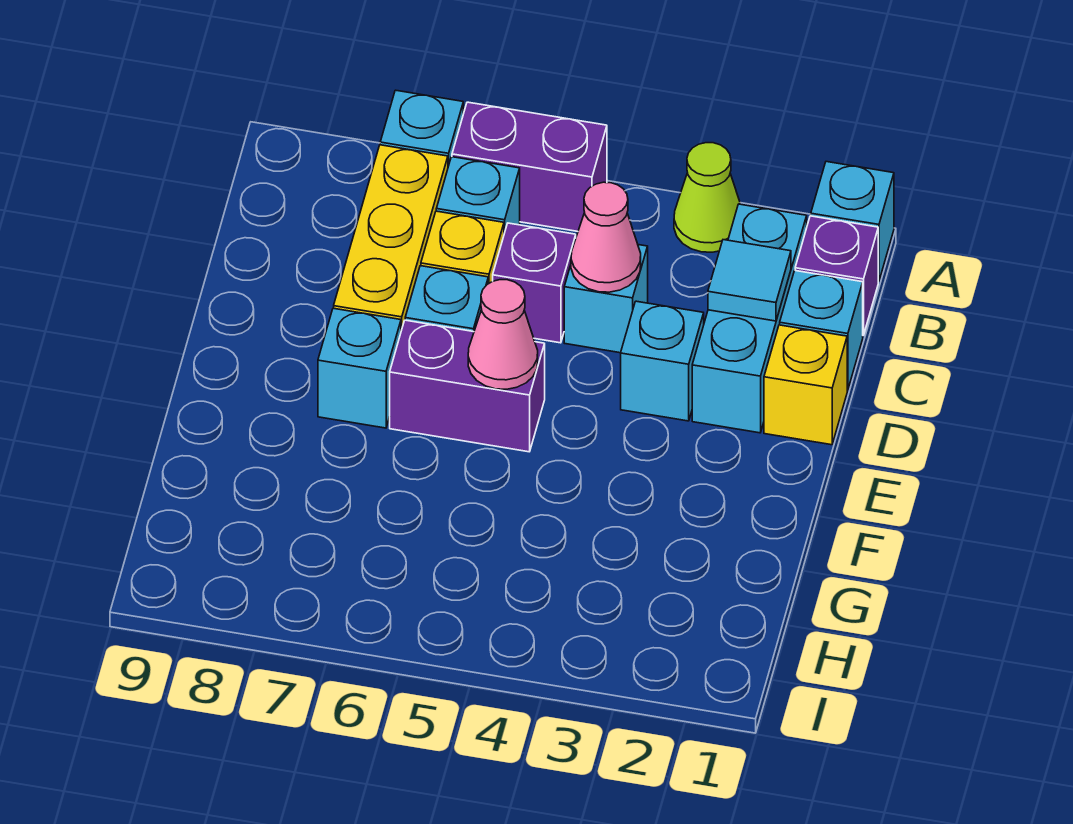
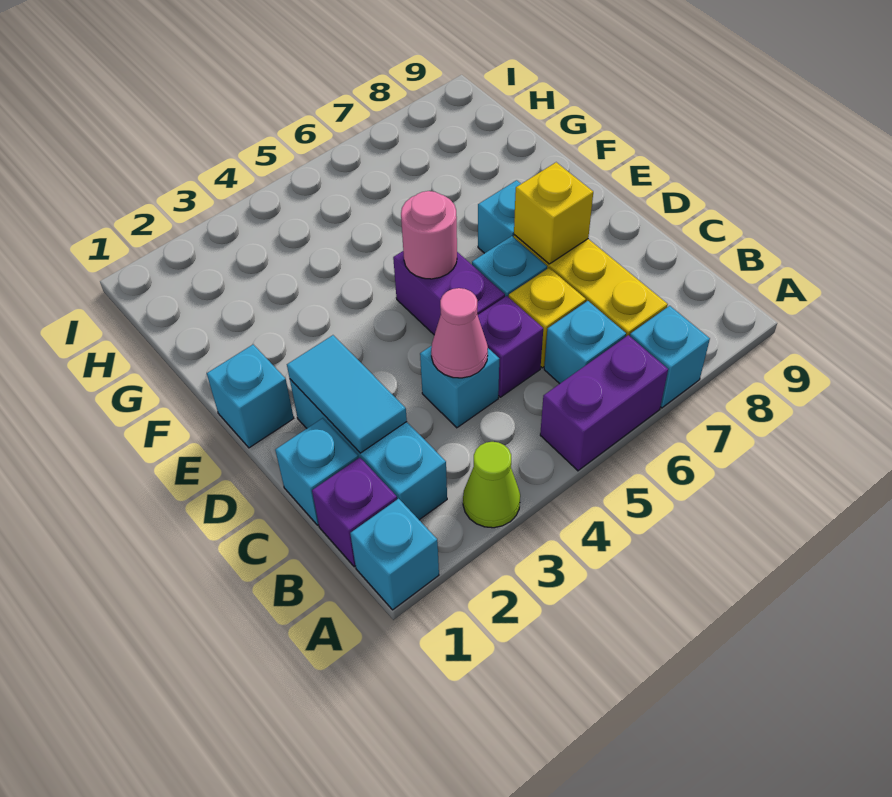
cyan tile C2 level 2 -> cyan tile C2:D2 level 2
yellow brick D1 level 1 -> yellow brick D7 level 2
cyan brick D3 level 1 -> cyan brick E1 level 1
purple brick E5:E6 level 1 -> purple brick D5:E5 level 1
pink cone E5 level 2 -> pink round brick E5 level 2

